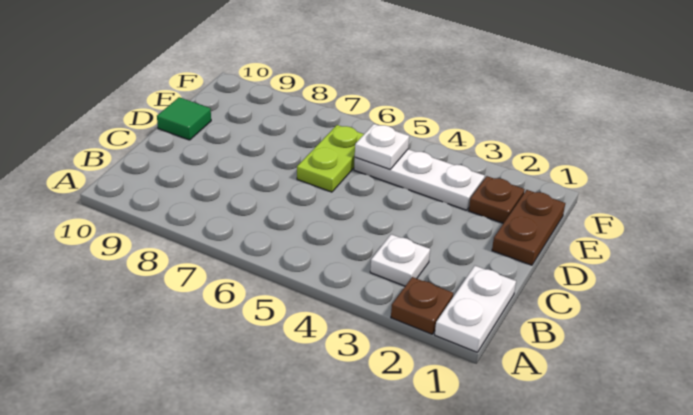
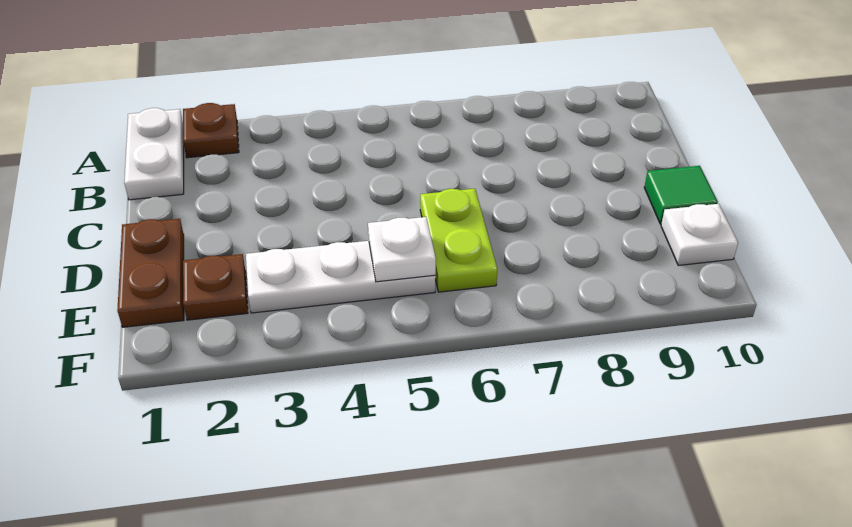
white plate B3 level 1 -> white plate E10 level 1

